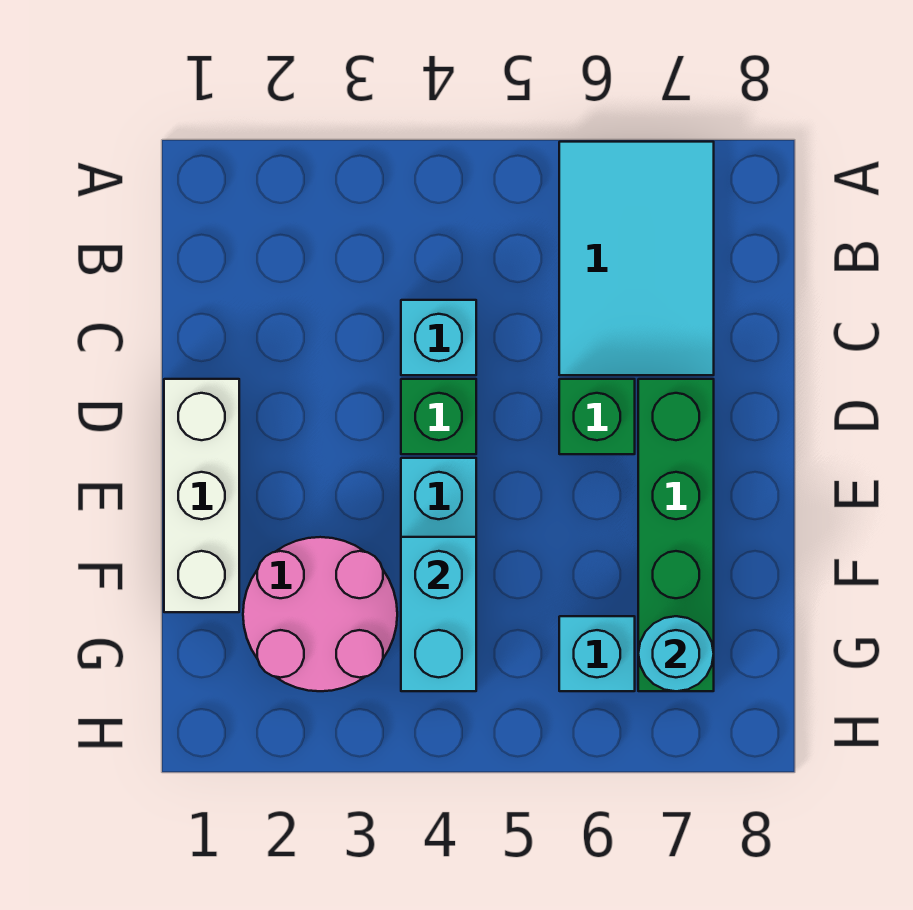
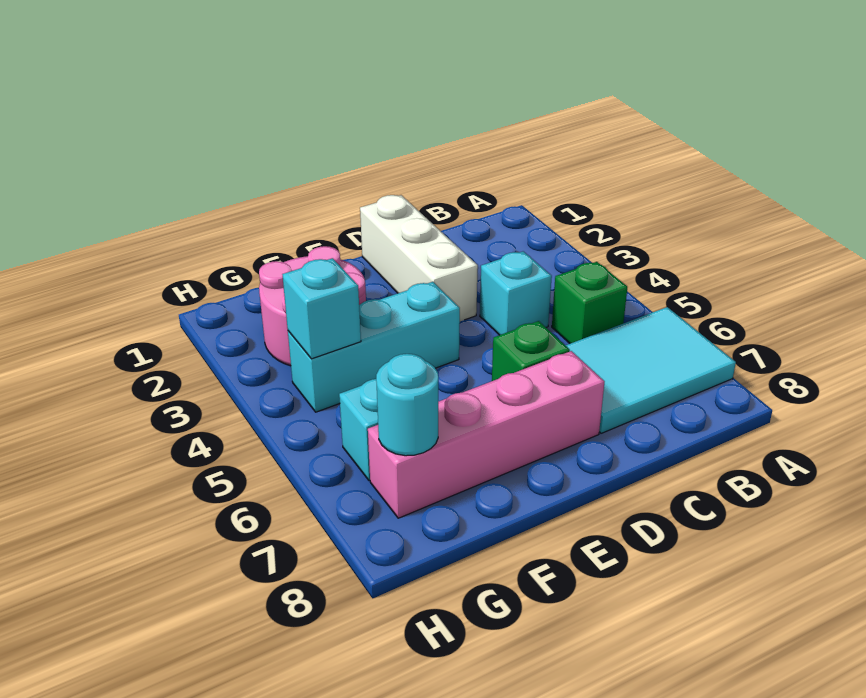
white brick D1:F1 level 1 -> white brick D1:D3 level 1
green brick D4 level 1 -> green brick B5 level 1
green brick D7:G7 level 1 -> pink brick D7:G7 level 1
cyan brick F4:G4 level 2 -> cyan brick G4 level 2

